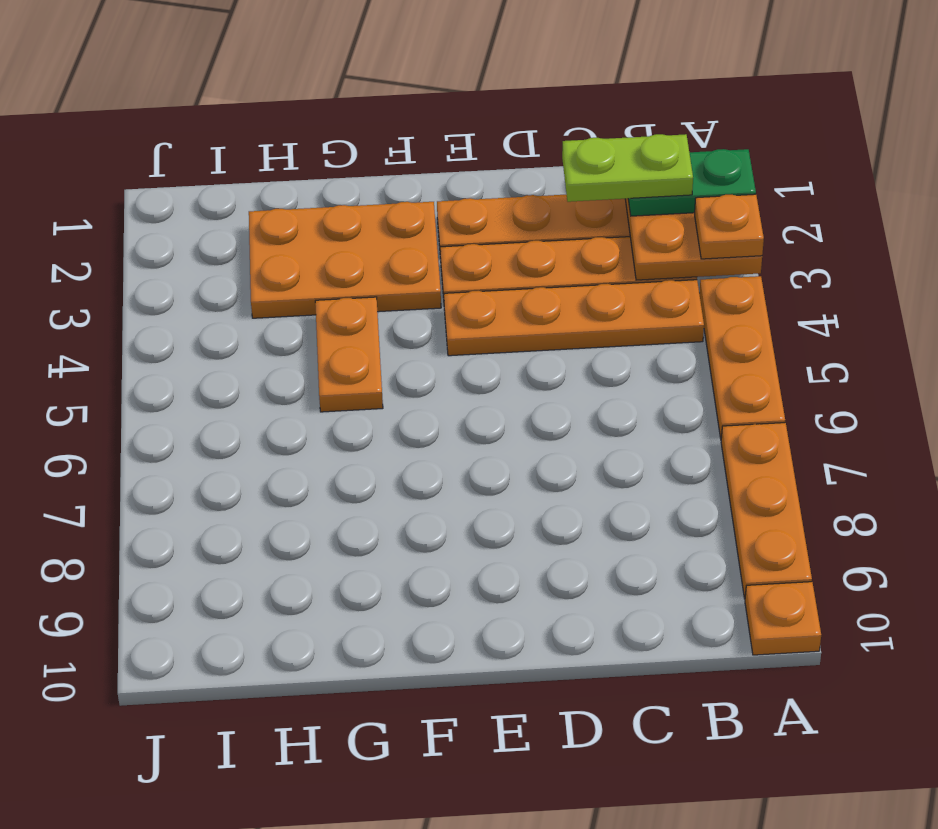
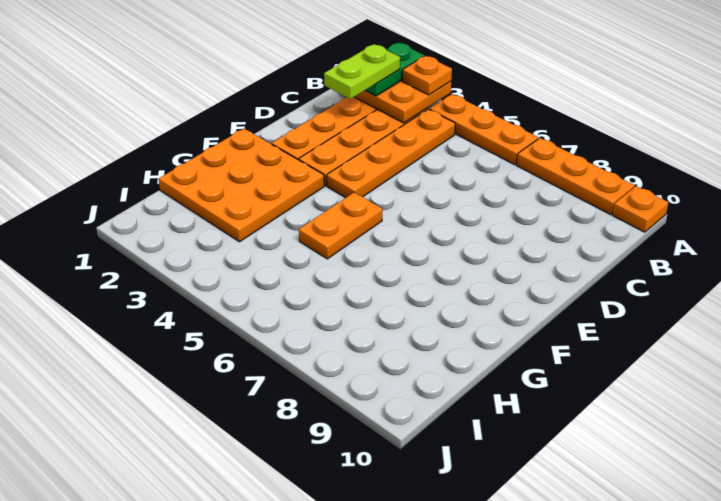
orange plate F2:H3 level 1 -> orange plate F1:H3 level 1
orange plate G4:G5 level 1 -> orange plate F5:G5 level 1

